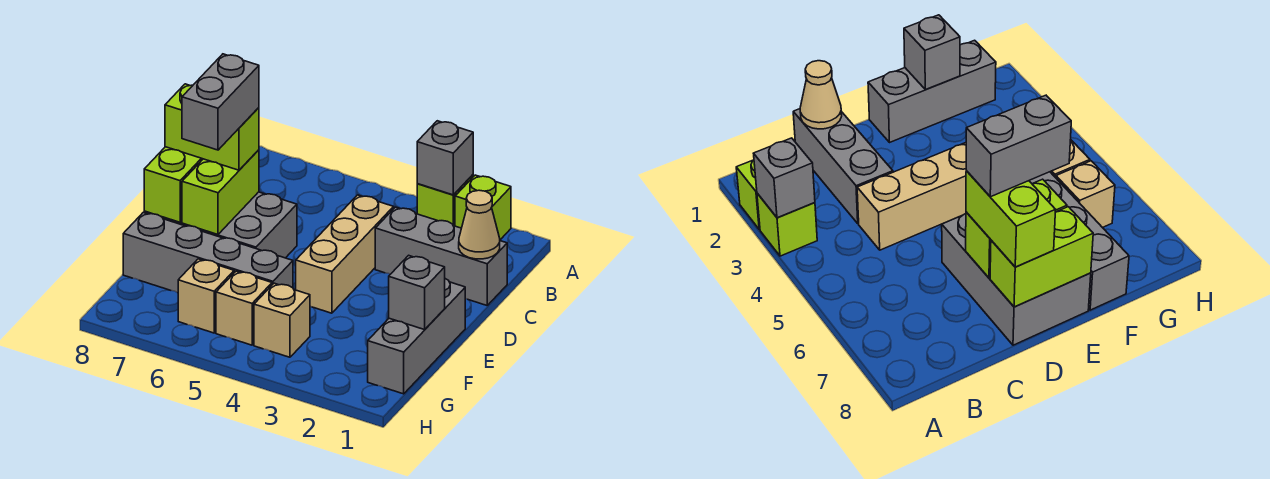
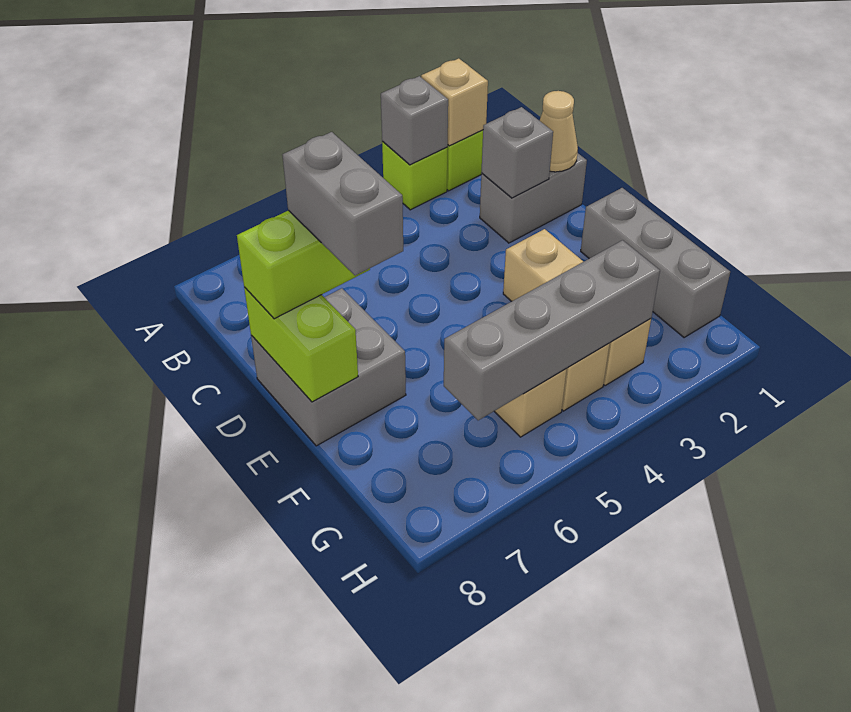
grey brick C1:C3 level 1 -> grey brick C1:C2 level 1
tan brick C4:E4 level 1 -> tan brick E3:G3 level 1
grey brick D6:E8 level 1 -> grey brick D7:E8 level 1
lime brick D7:E7 level 2 -> none
grey brick F1 level 2 -> grey brick C2 level 2
grey brick F5:F8 level 1 -> grey brick G3:G6 level 2
tan brick G6 level 1 -> tan brick A2 level 2

